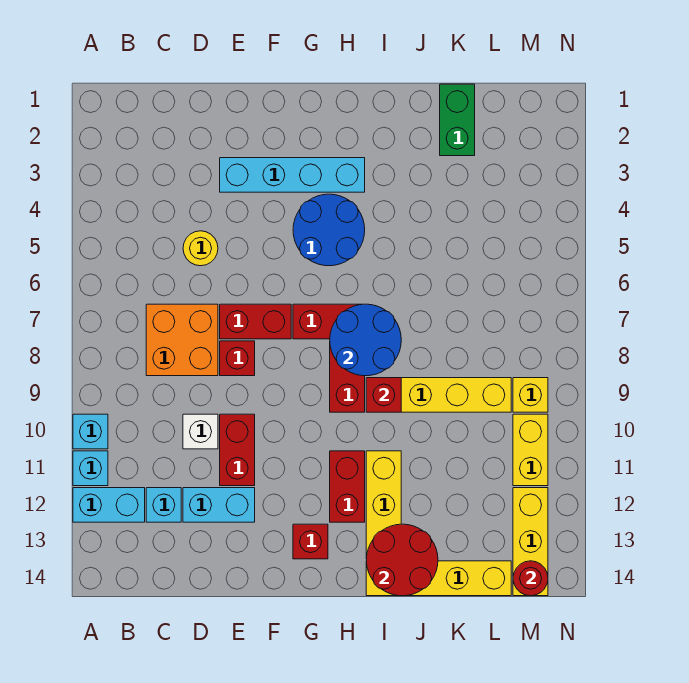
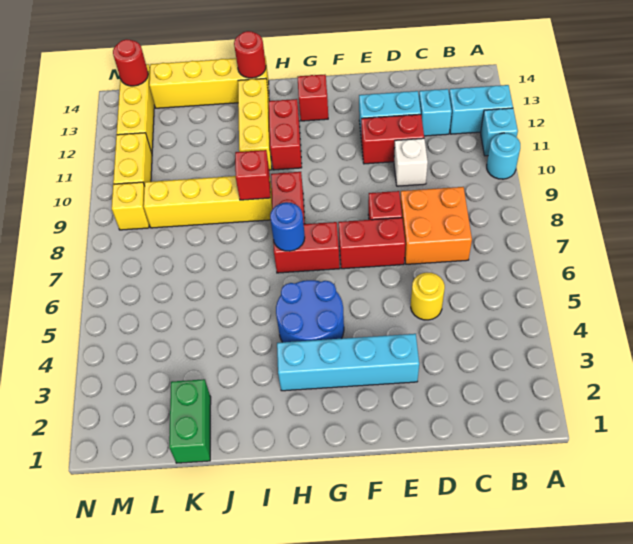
cyan brick A10 level 1 -> cyan round brick A10 level 1
red brick E10:E11 level 1 -> red brick D11:E11 level 1
blue round brick H7:I8 level 2 -> blue round brick H7 level 2
red round brick I13:J14 level 2 -> red round brick I14 level 2

